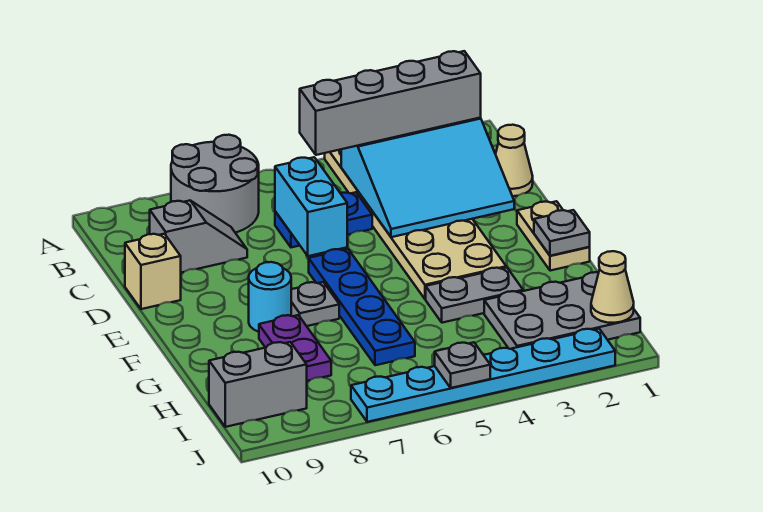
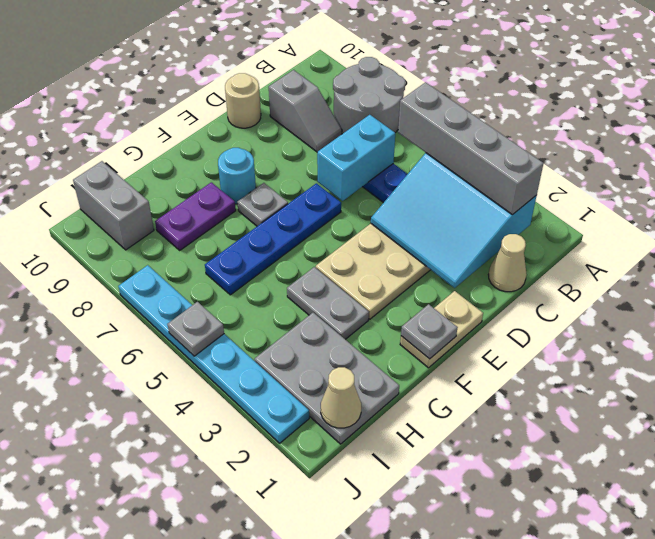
tan brick D10 level 1 -> tan round brick D10 level 1

